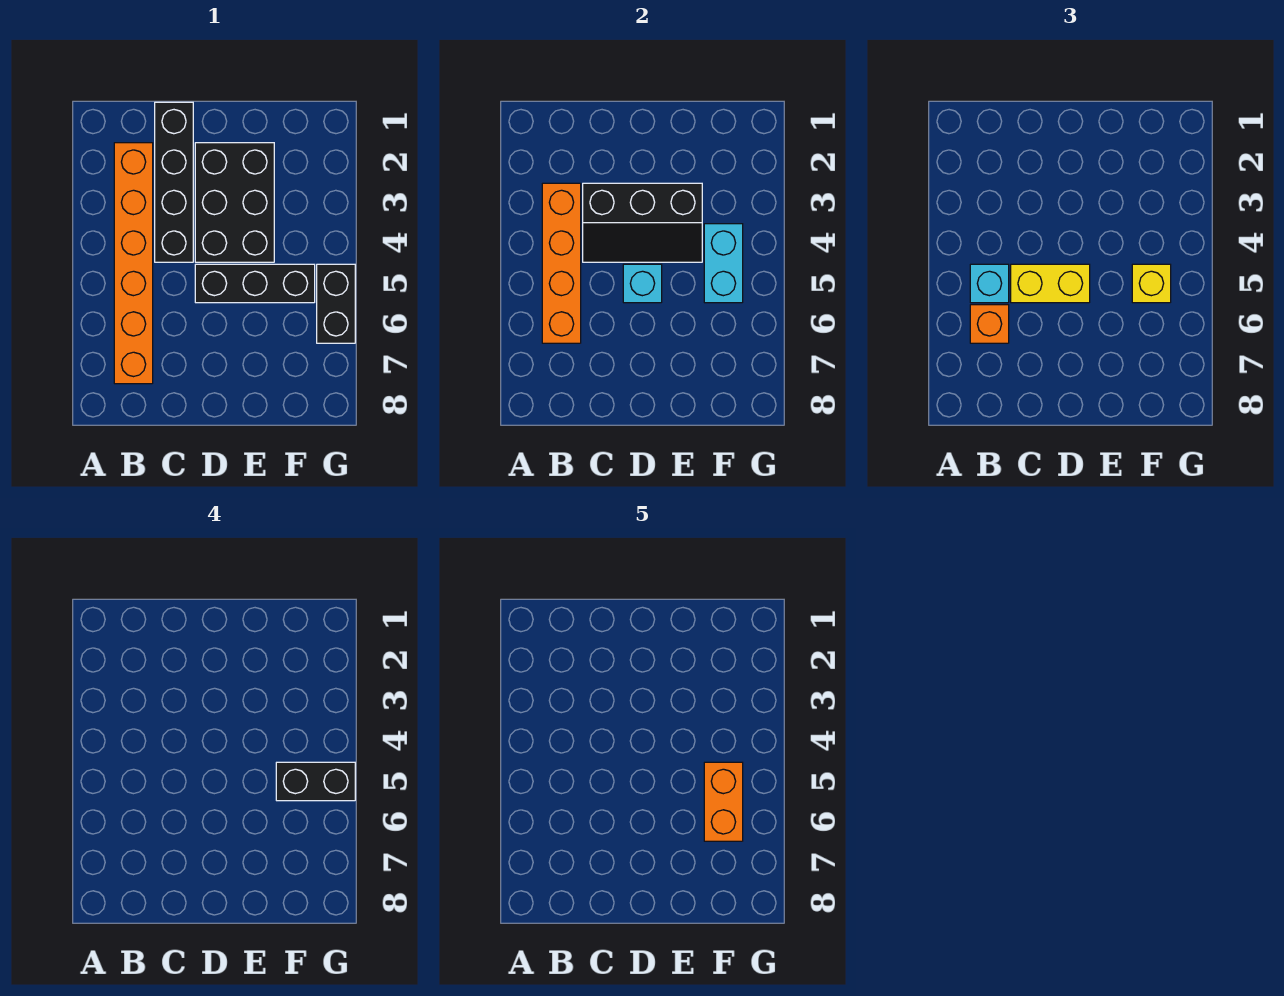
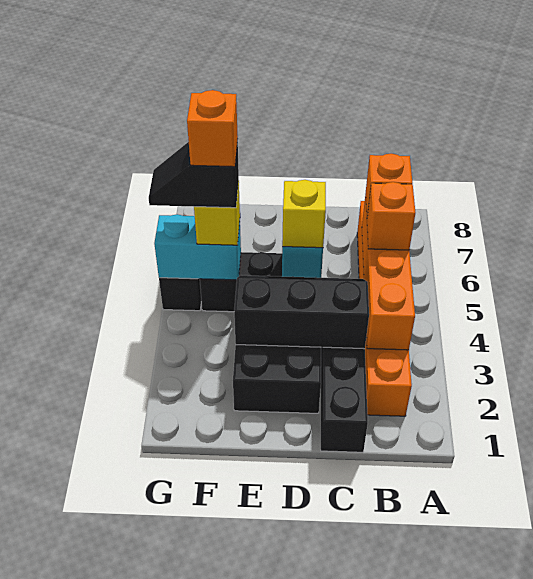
cyan brick B5 level 3 -> orange brick B5 level 3
yellow brick C5:D5 level 3 -> yellow brick D5 level 3
cyan brick F4:F5 level 2 -> cyan brick F5:G5 level 2
black brick F5:G5 level 4 -> black slope F5:G5 level 4 top F
orange brick F5:F6 level 5 -> orange brick F5 level 5

